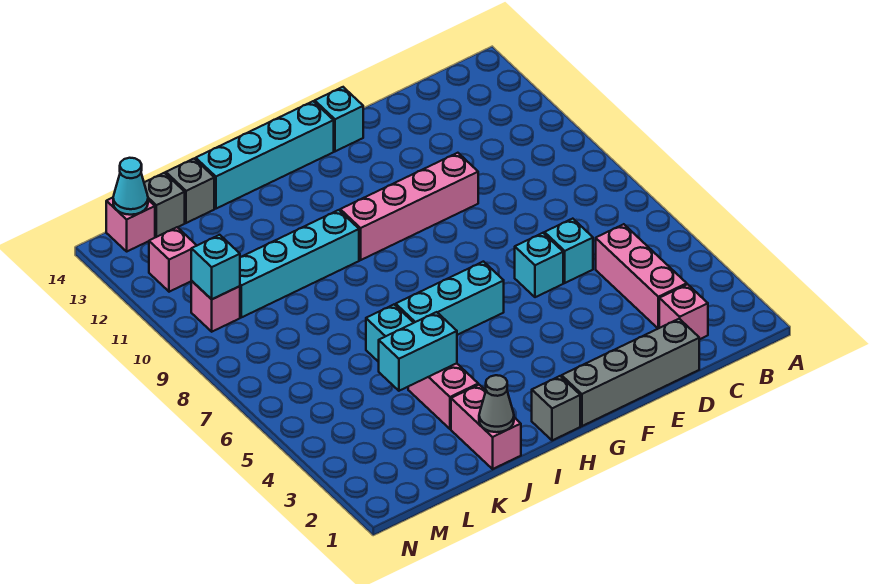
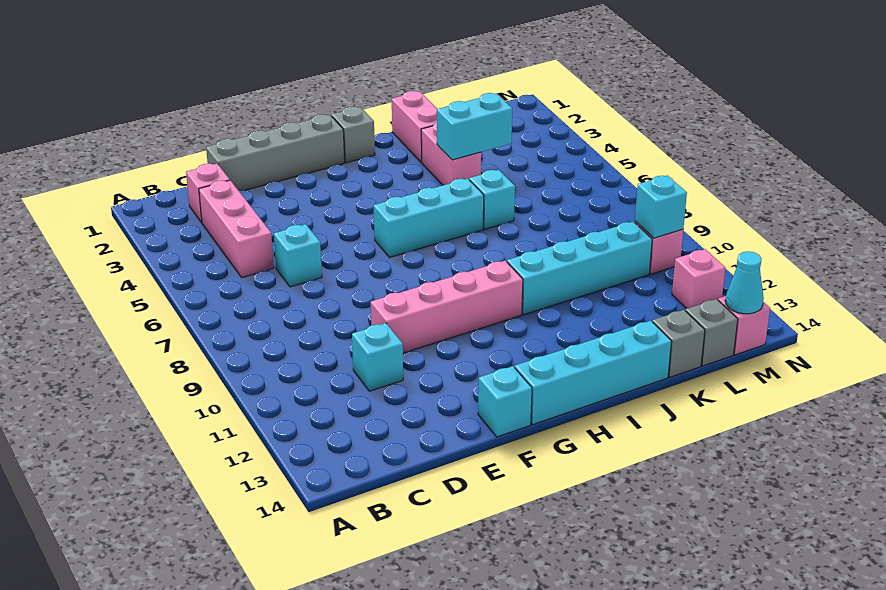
cyan brick E6 level 1 -> cyan brick D11 level 1
grey cone J1 level 2 -> none

